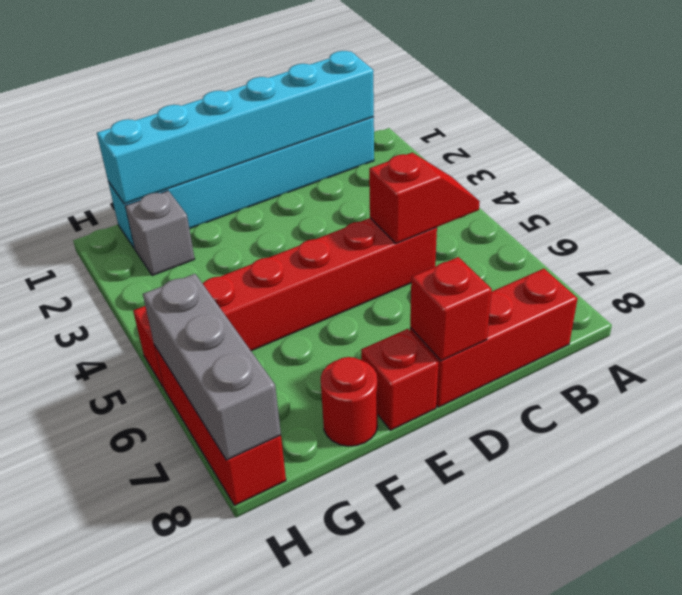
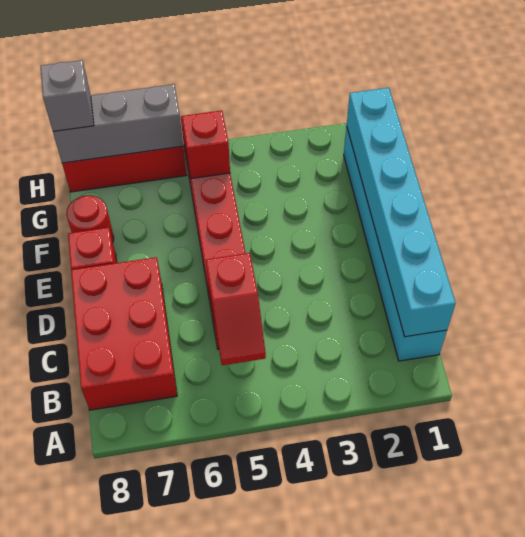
red brick B8:D8 level 1 -> red brick B7:D8 level 1
red brick D8 level 2 -> red brick G5 level 2
grey brick G2 level 1 -> grey brick H8 level 3

